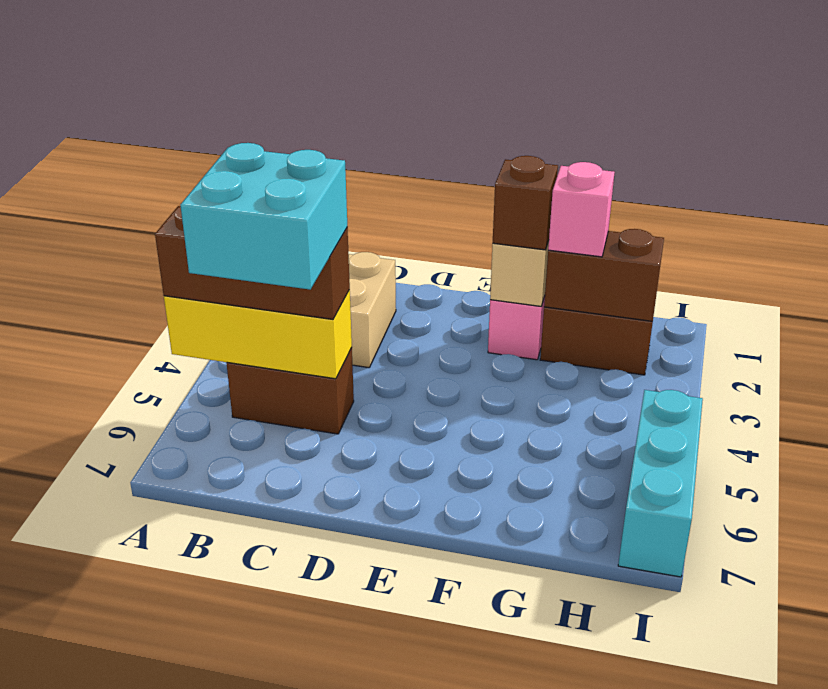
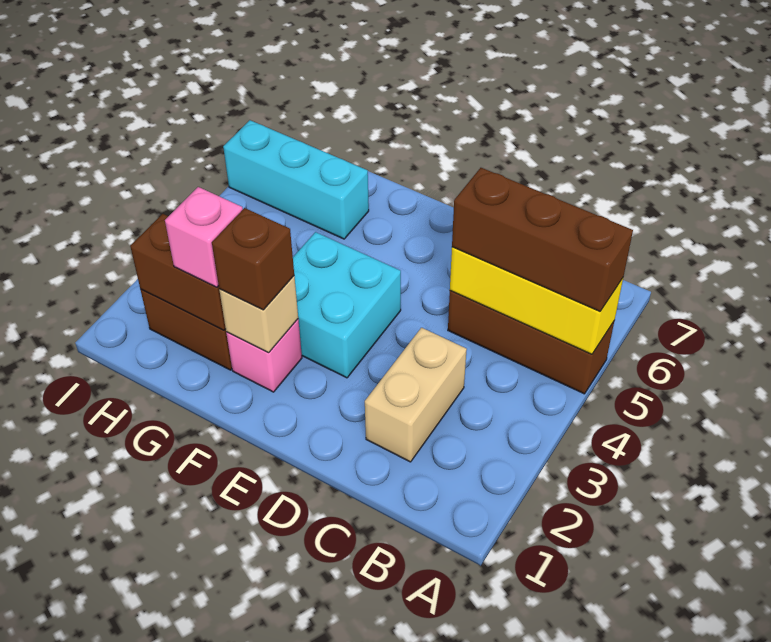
brown brick B5:C5 level 1 -> brown brick A5:C5 level 1
cyan brick B5:C6 level 4 -> cyan brick E3:F4 level 1
cyan brick I5:I7 level 1 -> cyan brick G6:I6 level 1

